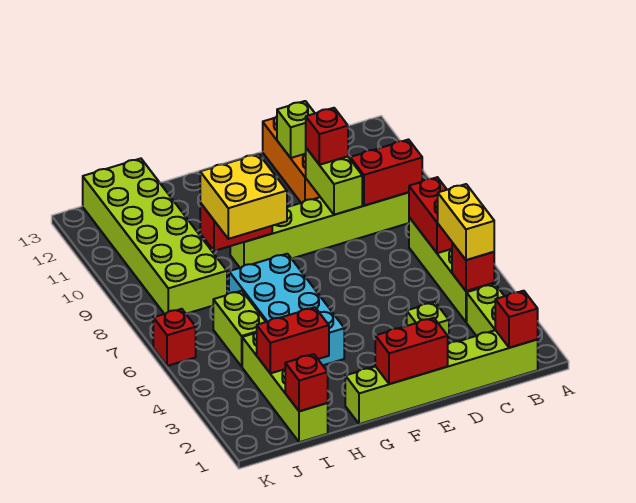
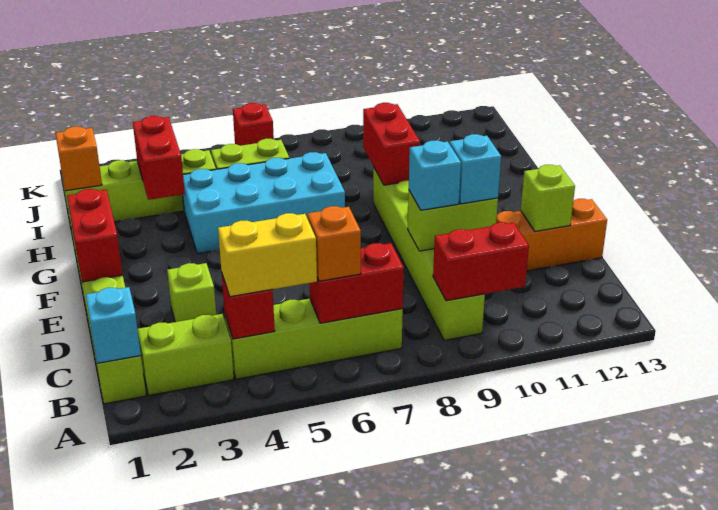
red brick B1 level 2 -> cyan brick B1 level 2
none -> orange brick B6 level 3
red brick B9:C9 level 2 -> red brick B9:B10 level 2
none -> cyan brick D9 level 3
red brick D10 level 3 -> cyan brick D10 level 3
yellow brick G8:H9 level 3 -> none
red brick I1 level 2 -> orange brick I1 level 2
lime brick I8:J13 level 1 -> none

